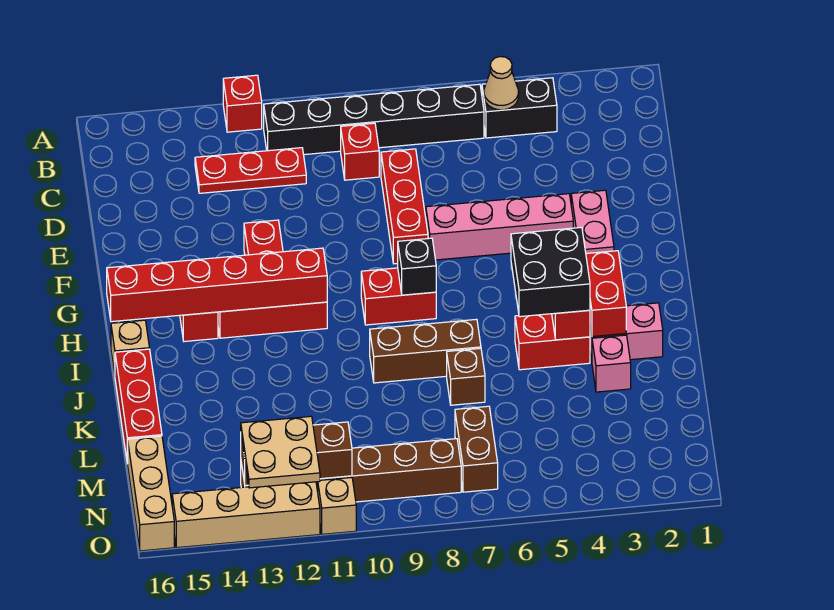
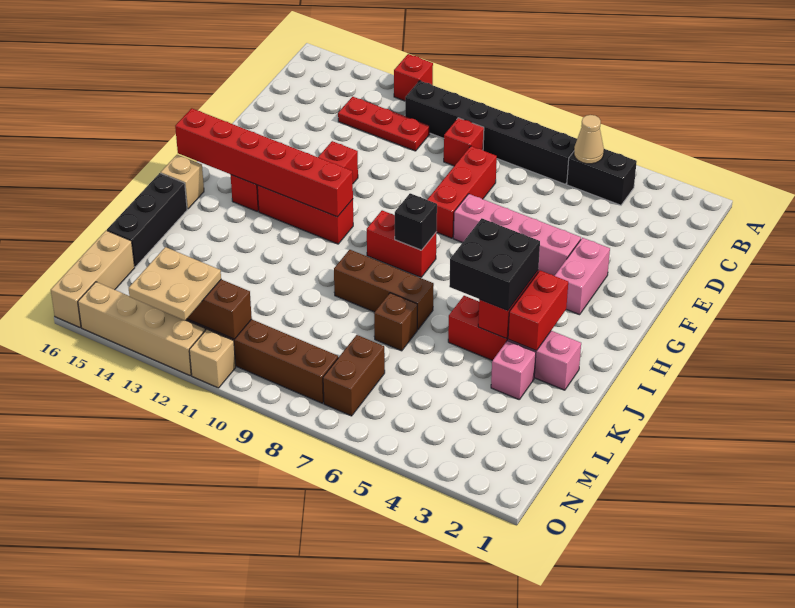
red brick J16:L16 level 1 -> black brick J16:L16 level 1

